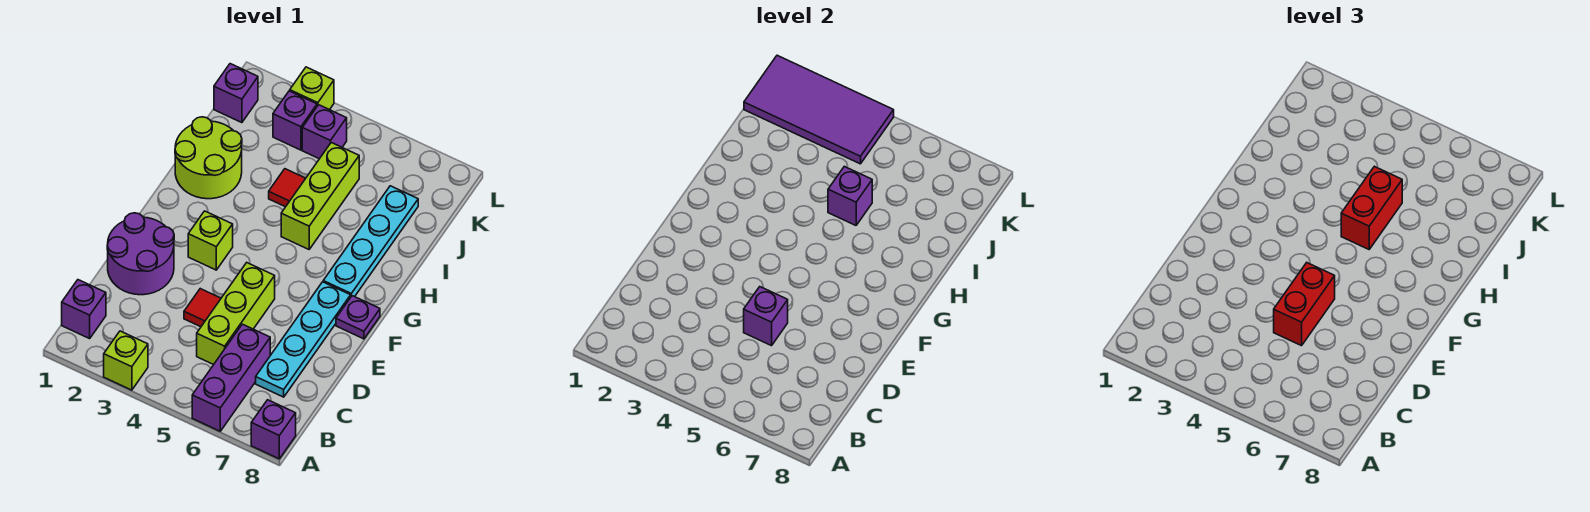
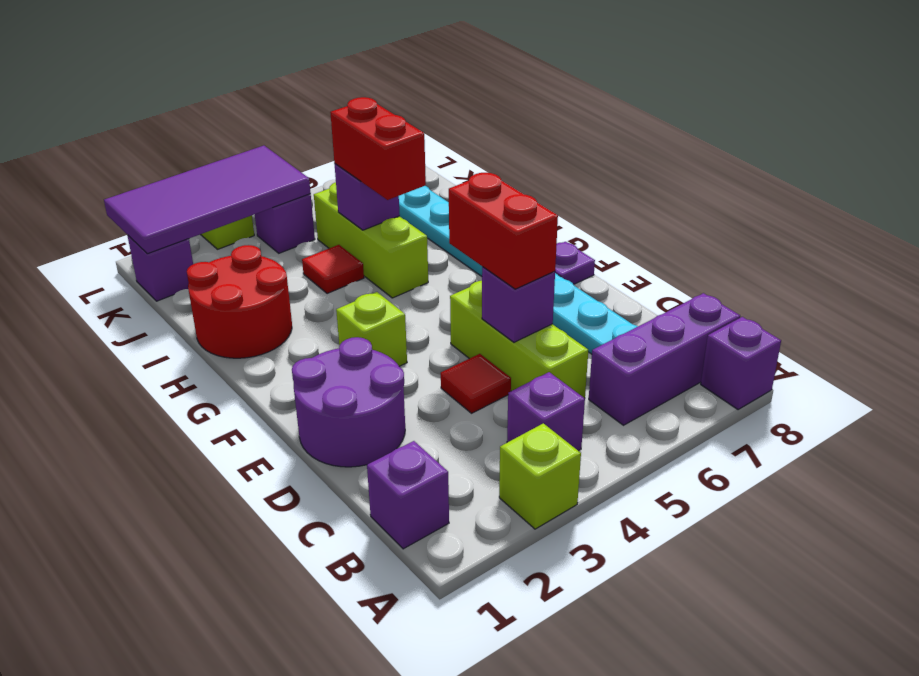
purple brick A6:C6 level 1 -> purple brick B6:B8 level 1
lime round brick H1:I2 level 1 -> red round brick H1:I2 level 1
purple brick K3 level 1 -> purple brick B4 level 1

